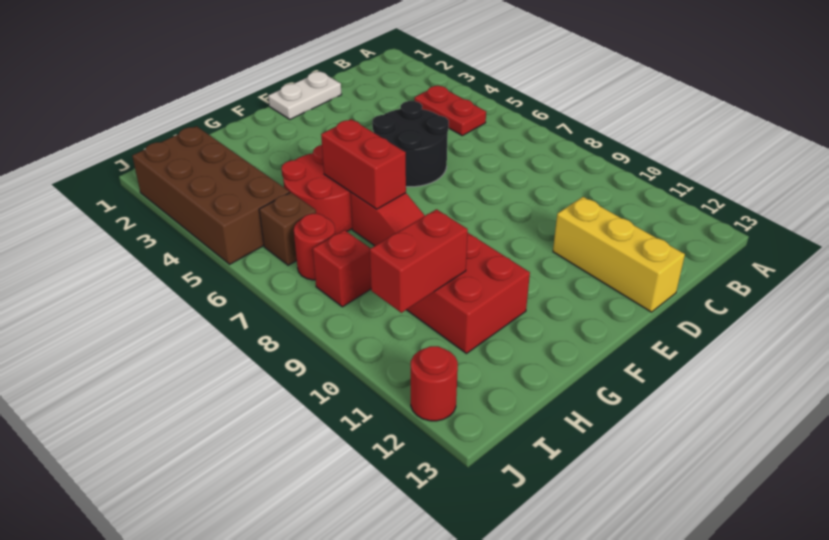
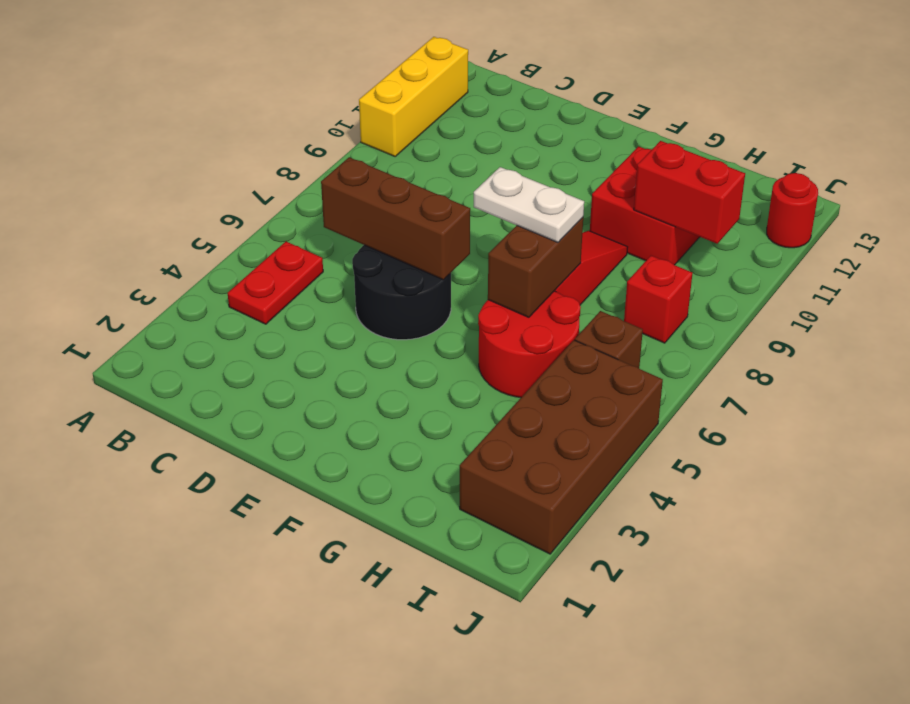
none -> brown brick C6:E6 level 2
white plate D1:E1 level 1 -> white plate F7:G7 level 3
yellow brick D11:D13 level 1 -> yellow brick A10:A12 level 1
red brick G6:G7 level 2 -> brown brick G6:G7 level 2
red round brick I7 level 1 -> none

